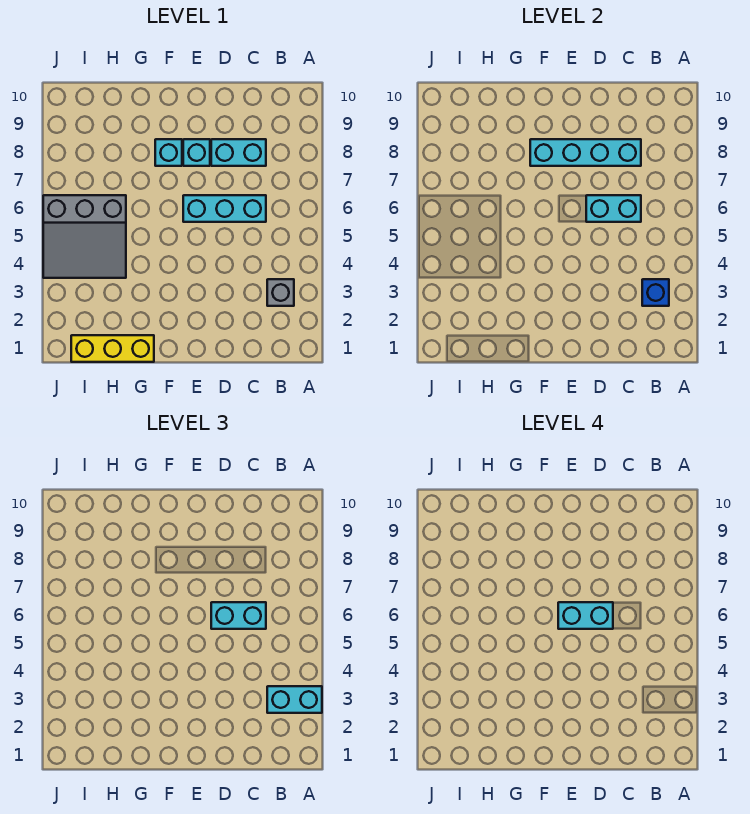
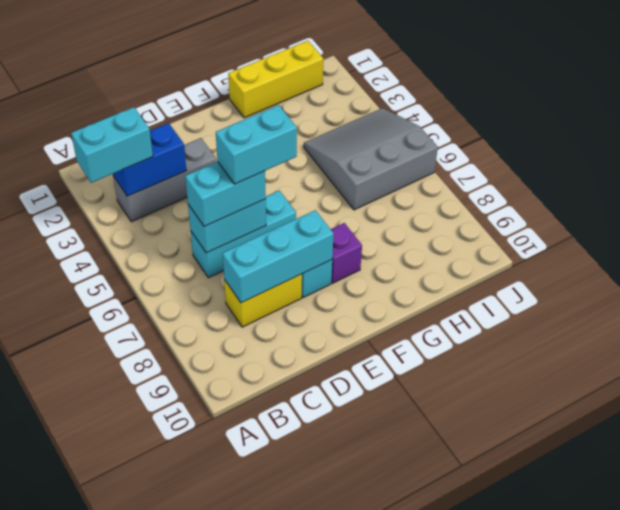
grey brick B3 level 1 -> grey brick B3:D3 level 1
blue brick B3 level 2 -> blue brick B3:C3 level 2
cyan brick C8:D8 level 1 -> yellow brick C8:D8 level 1
cyan brick C8:F8 level 2 -> cyan brick C8:E8 level 2
cyan brick F8 level 1 -> purple brick F8 level 1

